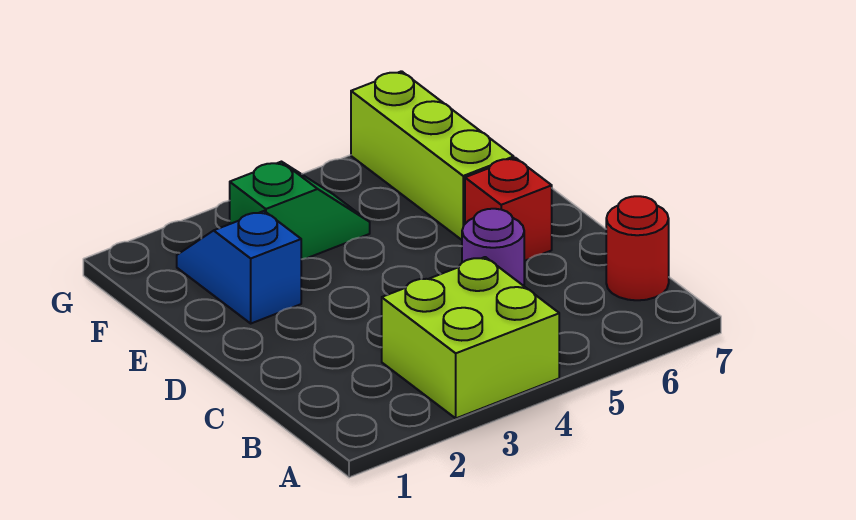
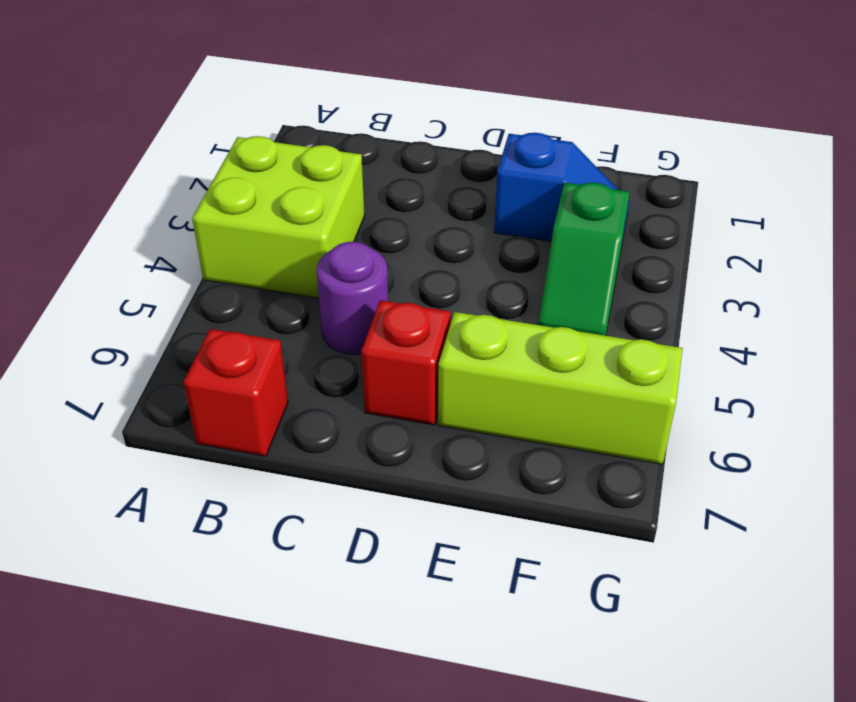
red round brick B7 level 1 -> red brick B7 level 1

